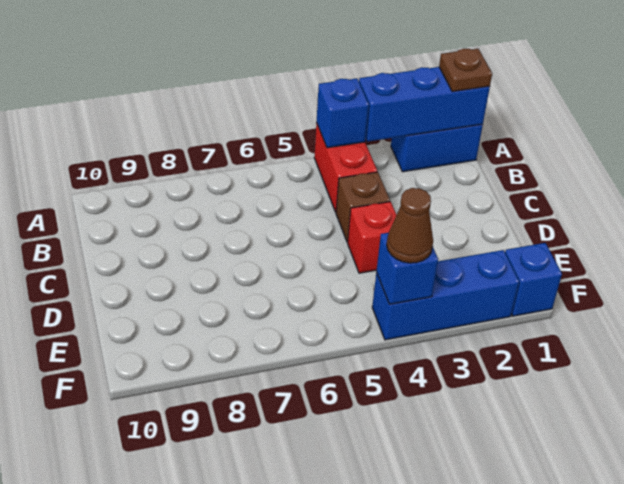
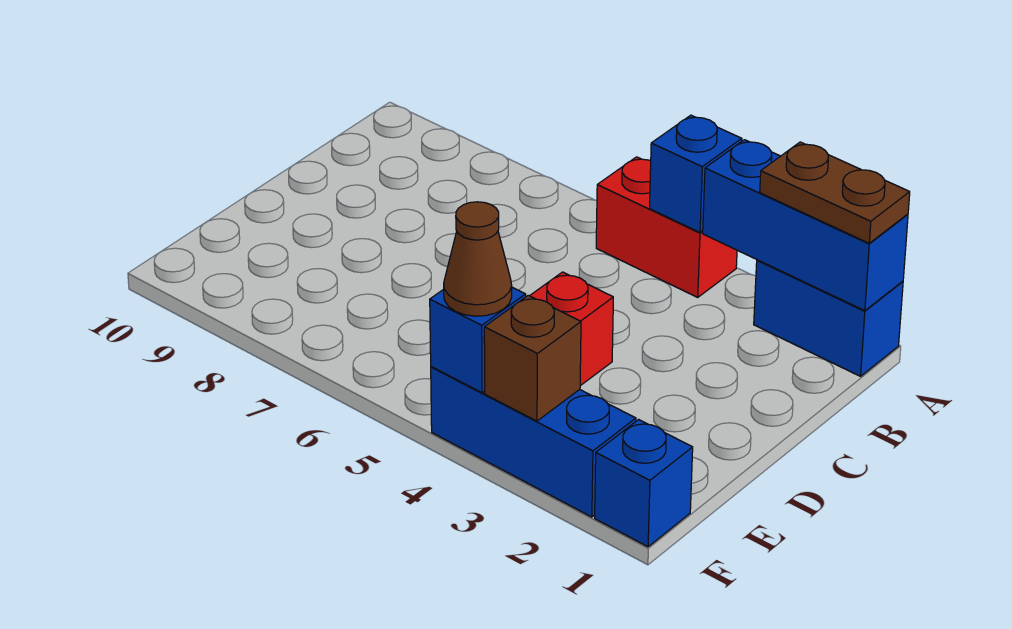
brown plate A1 level 3 -> brown plate A1:A2 level 3
red brick A4:B4 level 1 -> red brick A4:A5 level 1
brown brick C4 level 1 -> brown brick F3 level 2

